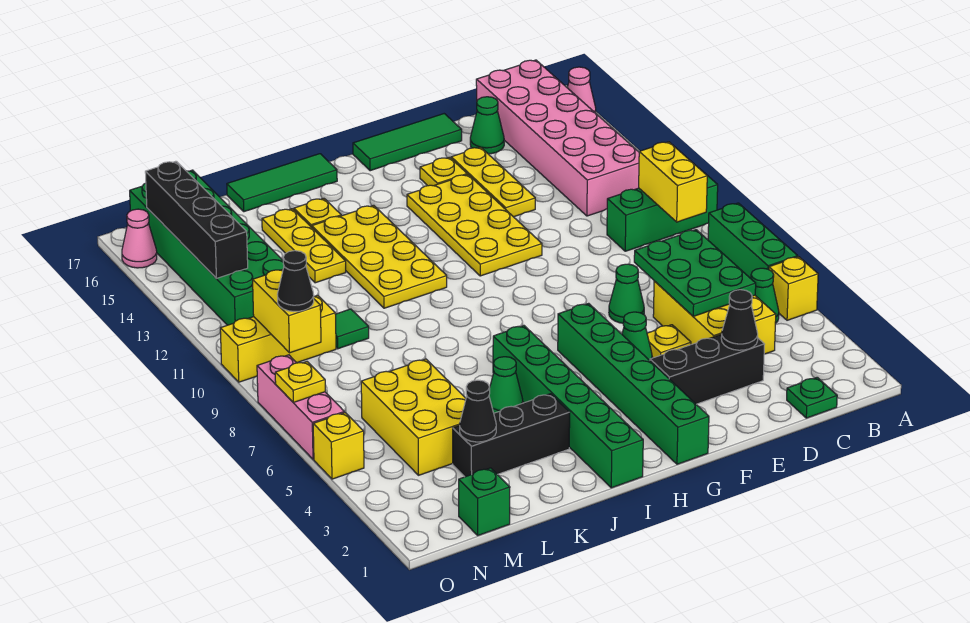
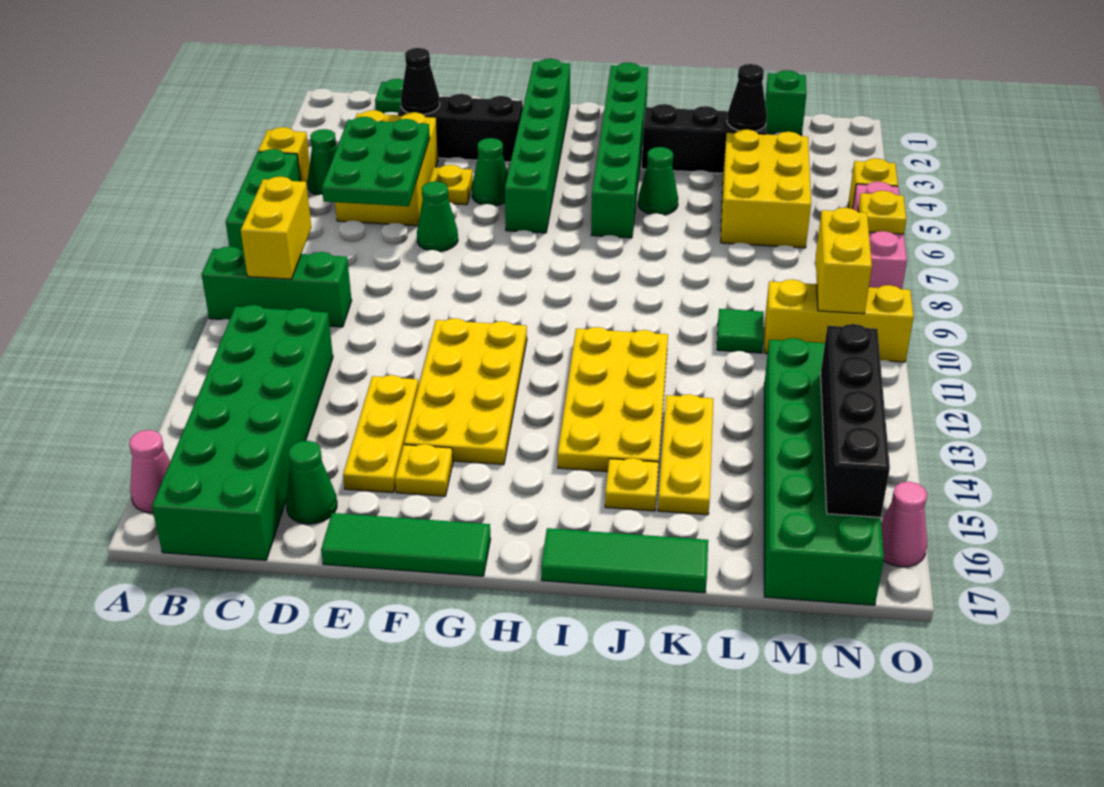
pink brick B12:C17 level 1 -> green brick B12:C17 level 1
black cone N9 level 3 -> none

